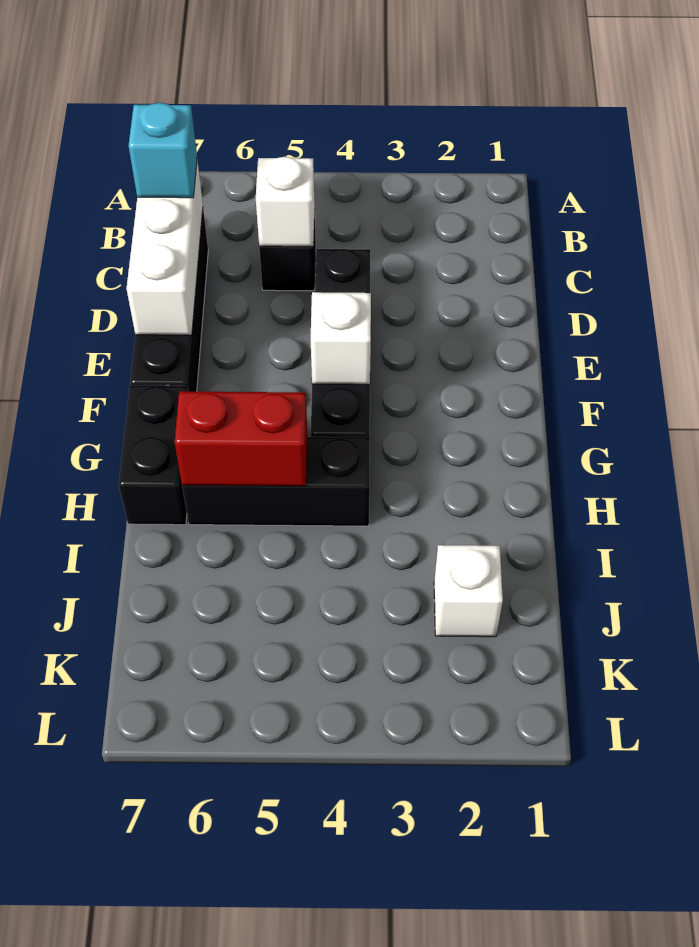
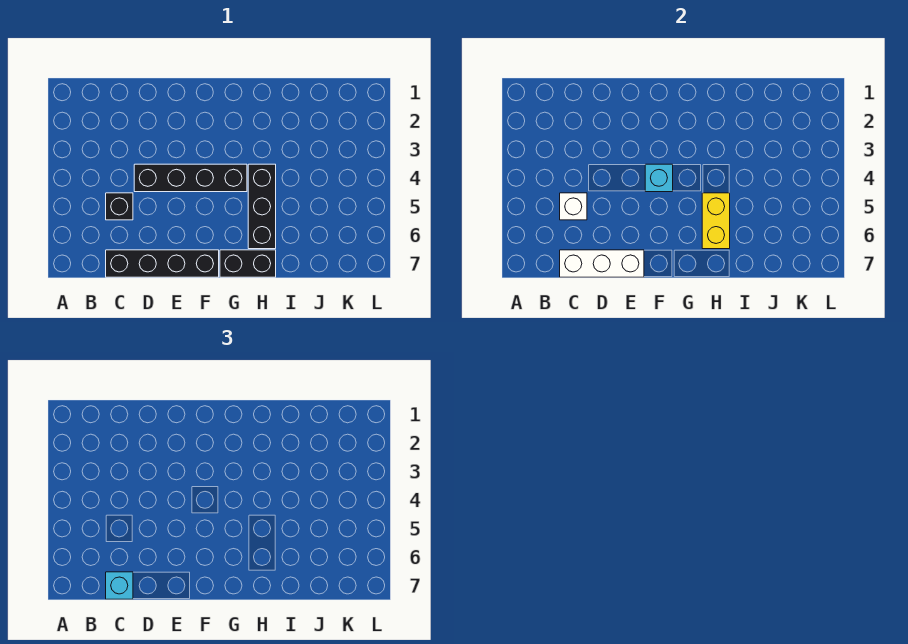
white brick F4 level 2 -> cyan brick F4 level 2
red brick H5:H6 level 2 -> yellow brick H5:H6 level 2
white brick J2 level 1 -> none

